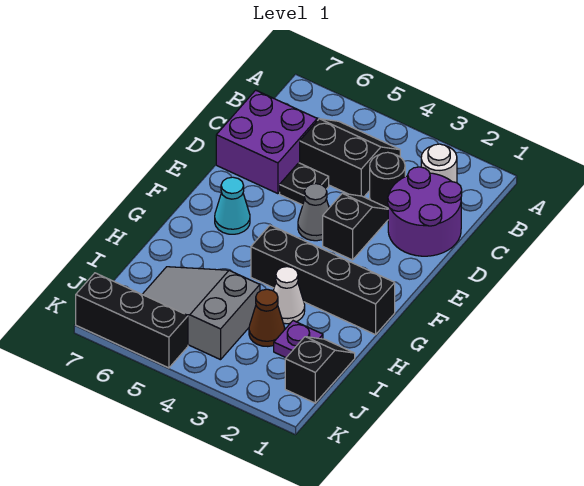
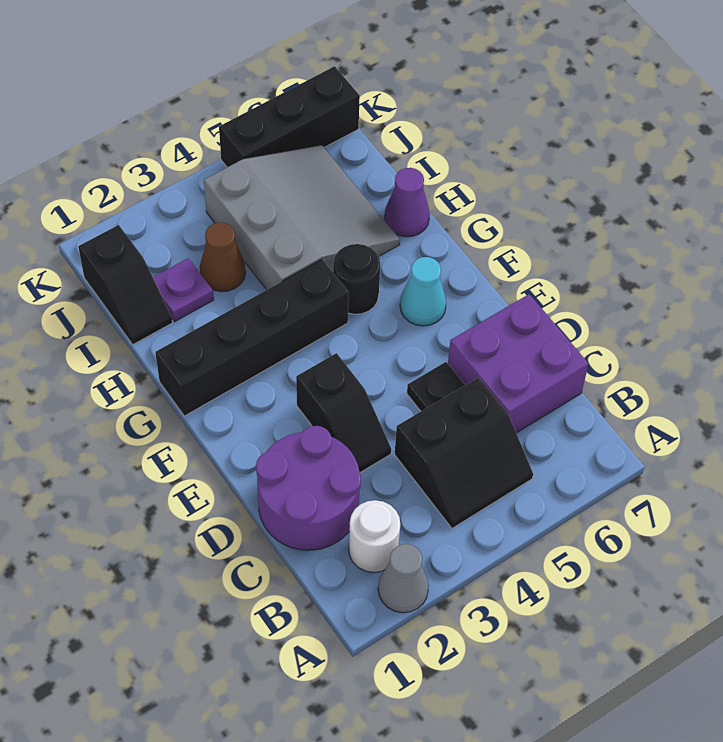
black round brick C3 level 1 -> black round brick G5 level 1
grey cone E4 level 1 -> grey cone A2 level 1
white cone H3 level 1 -> none
none -> purple cone H7 level 1
grey slope I4:J6 level 1 top 4 -> grey slope H4:J6 level 1 top 4

